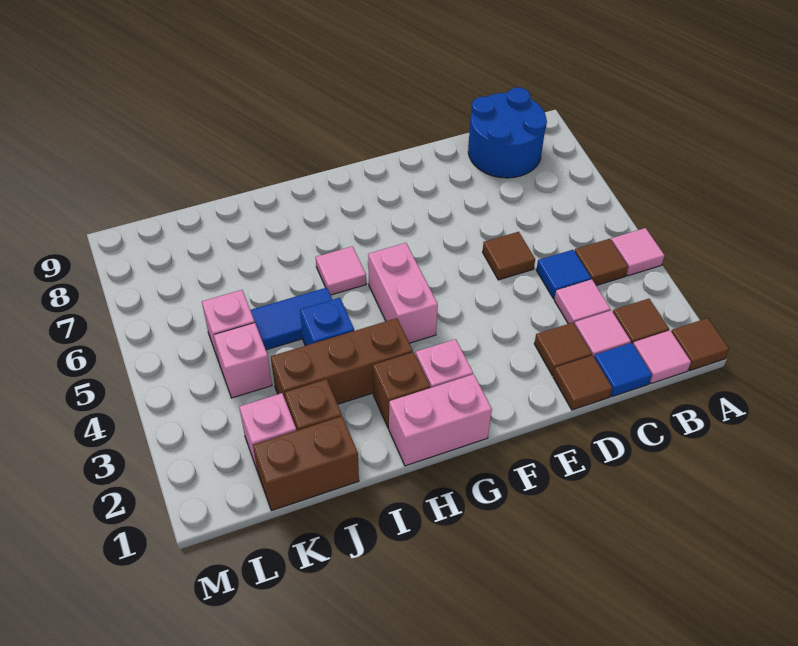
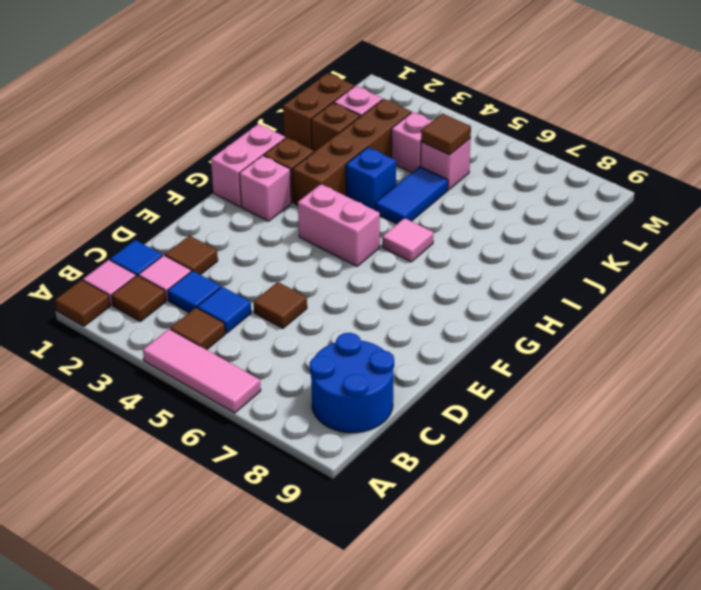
pink tile A4 level 1 -> pink tile A4:A6 level 1
pink tile C3 level 1 -> blue tile C3 level 1
brown tile D1 level 1 -> brown tile K5 level 2
brown brick H3:J3 level 1 -> brown brick H3:K3 level 1

